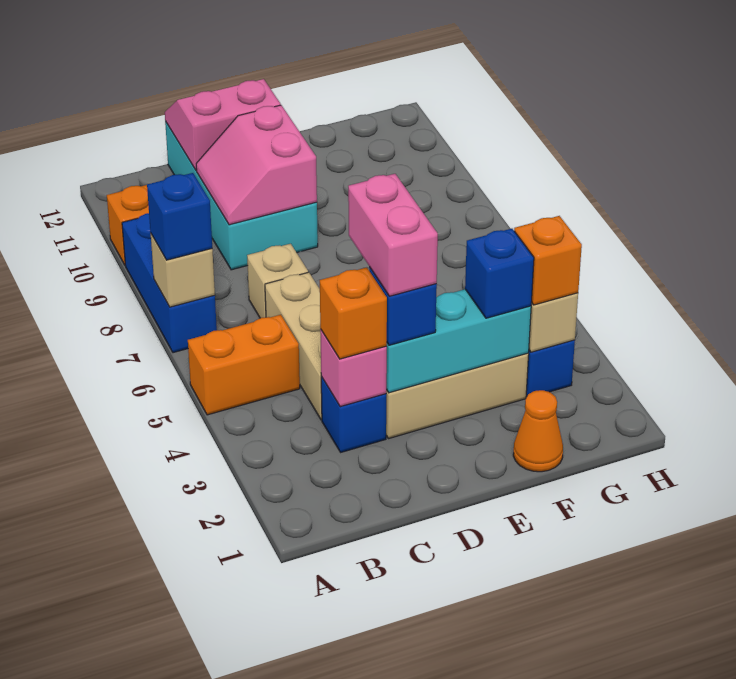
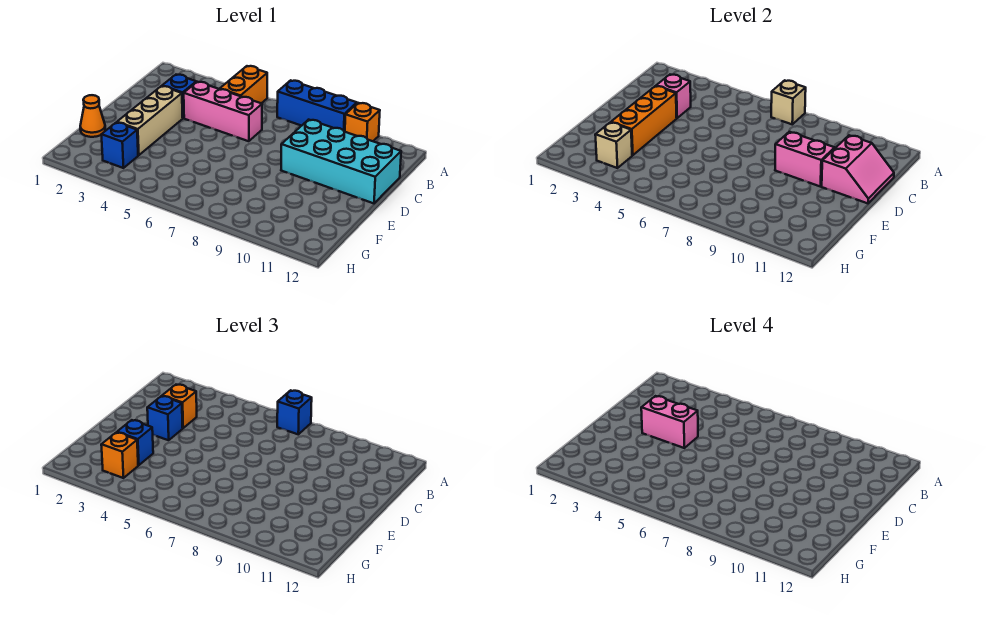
tan brick C4:C6 level 1 -> pink brick C4:C6 level 1
tan brick C7 level 1 -> none
cyan brick D3:F3 level 2 -> orange brick D3:F3 level 2

